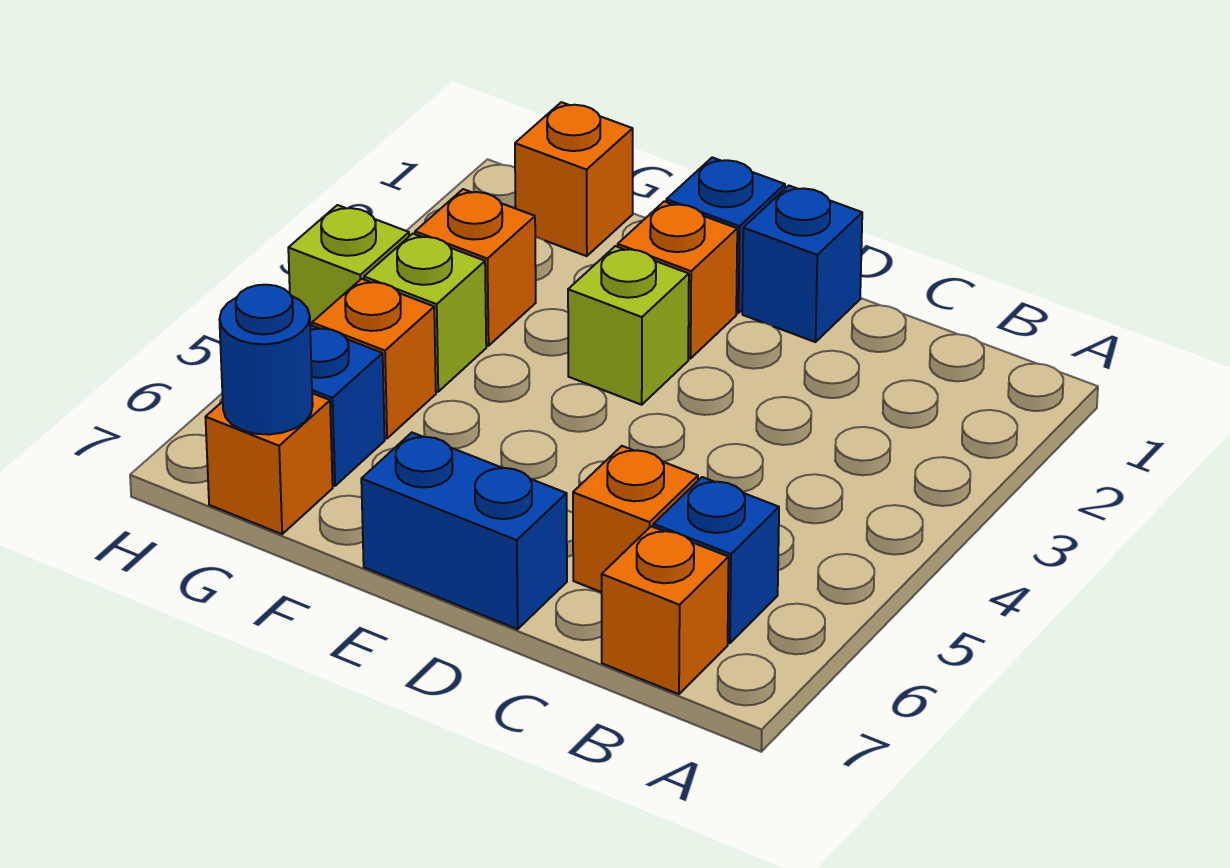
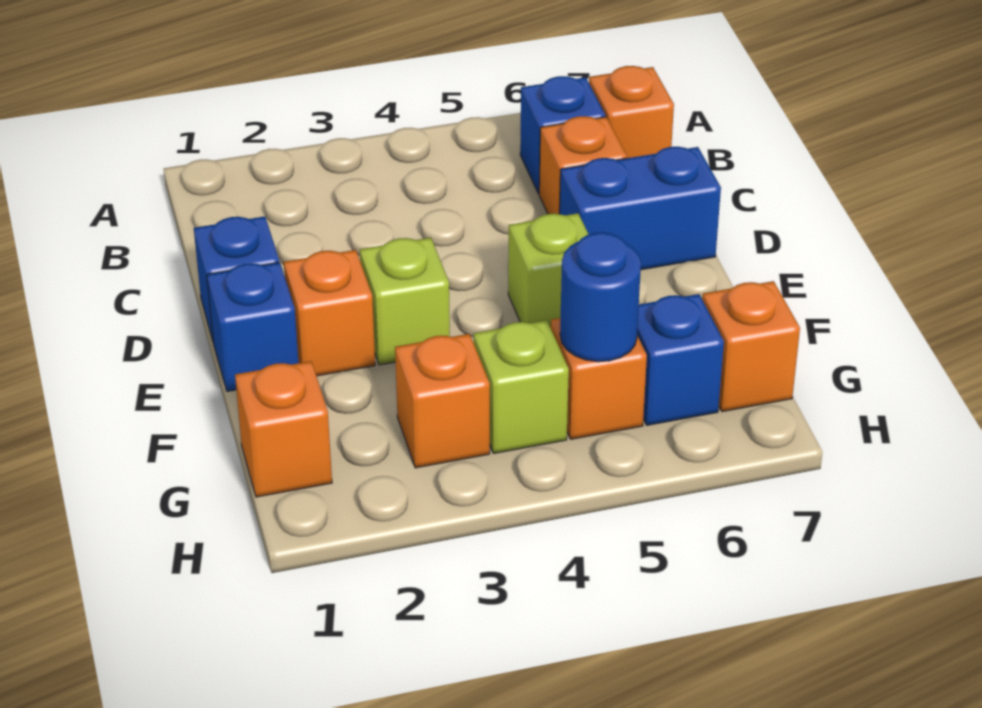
blue brick D7:E7 level 1 -> blue brick D6:D7 level 1
blue round brick G7 level 2 -> blue round brick G5 level 2
lime brick H4 level 1 -> lime brick E5 level 1

